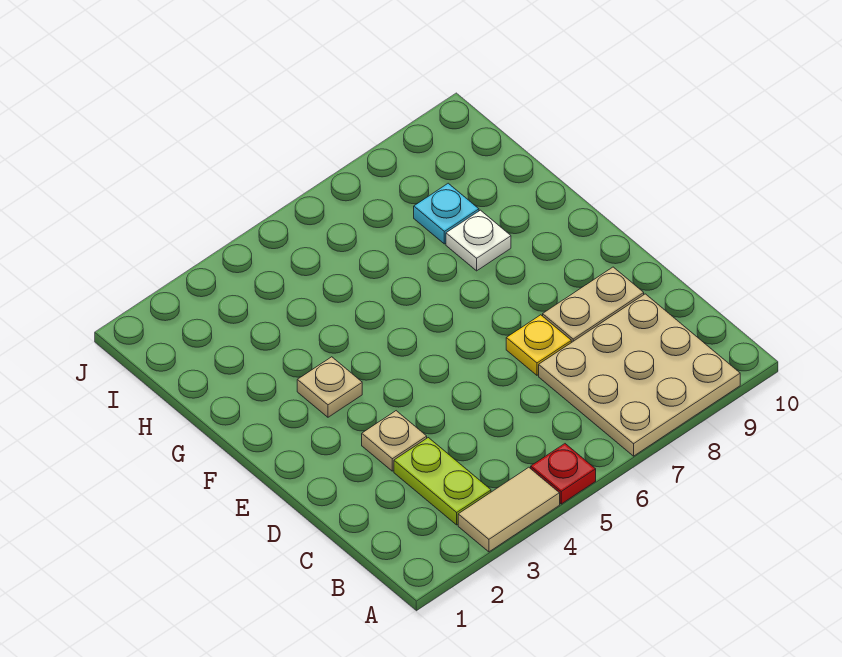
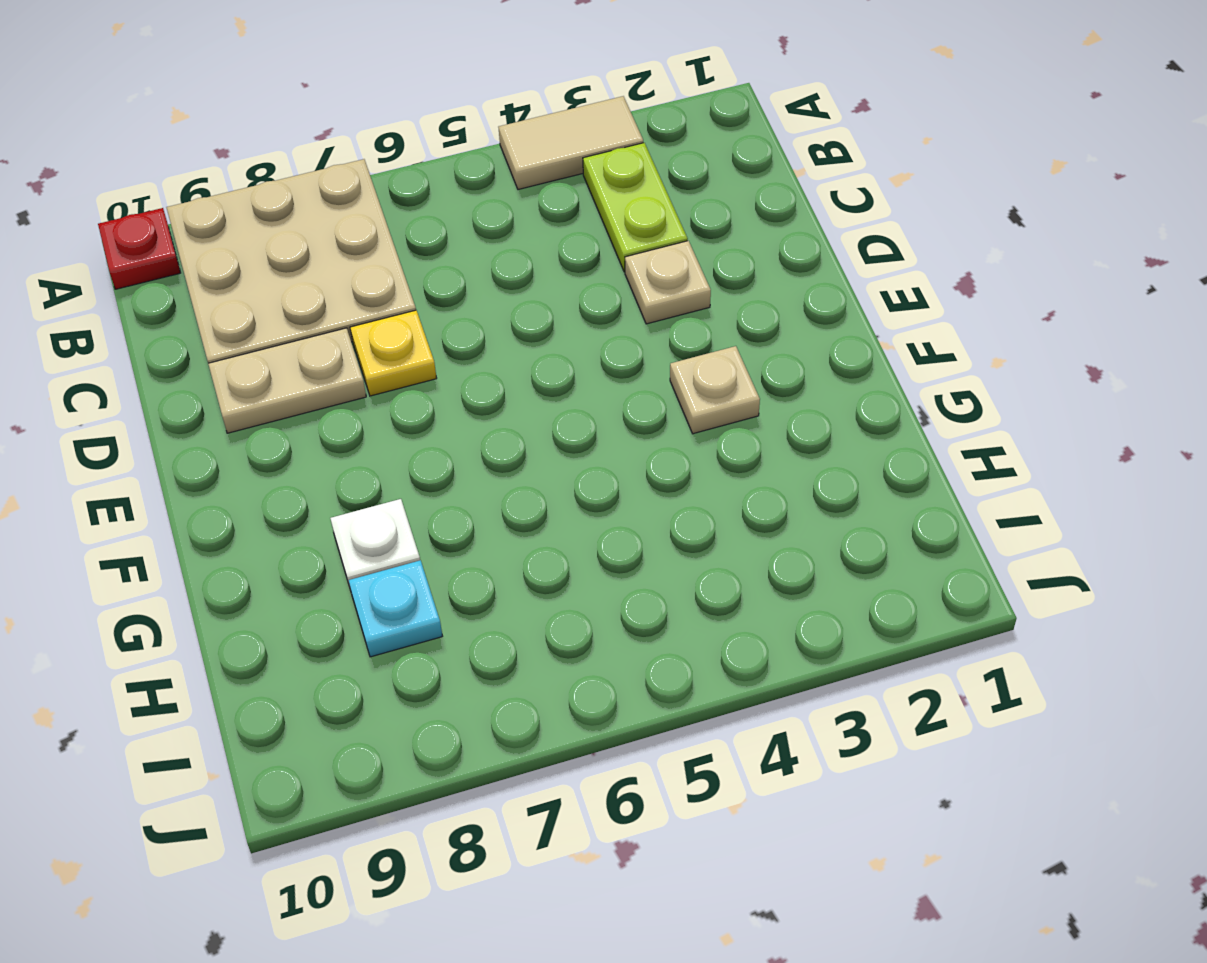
red plate A5 level 1 -> red plate A10 level 1

